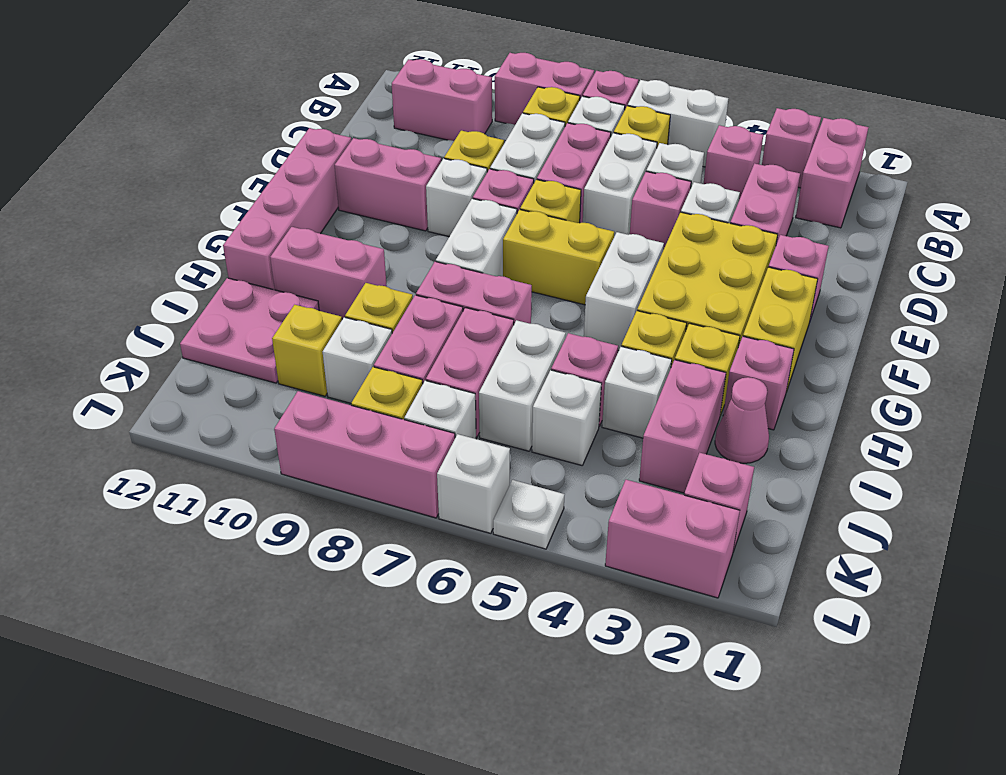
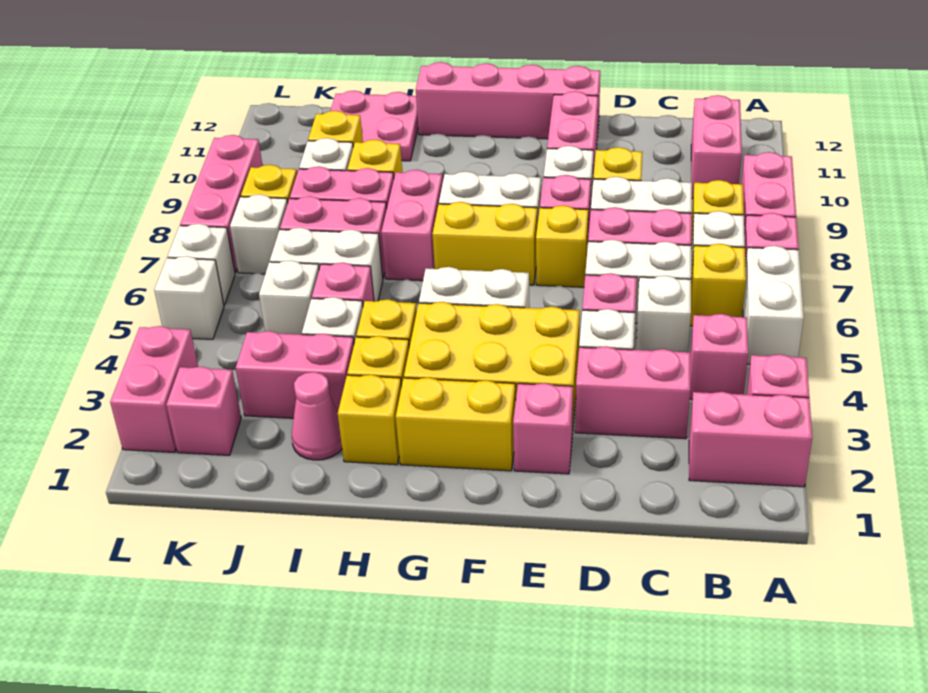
yellow brick F6:F7 level 1 -> yellow brick F7:G7 level 1
pink brick H2 level 1 -> yellow brick H2 level 1
pink brick H10:H11 level 1 -> none
white plate L5 level 1 -> white brick L5 level 1

